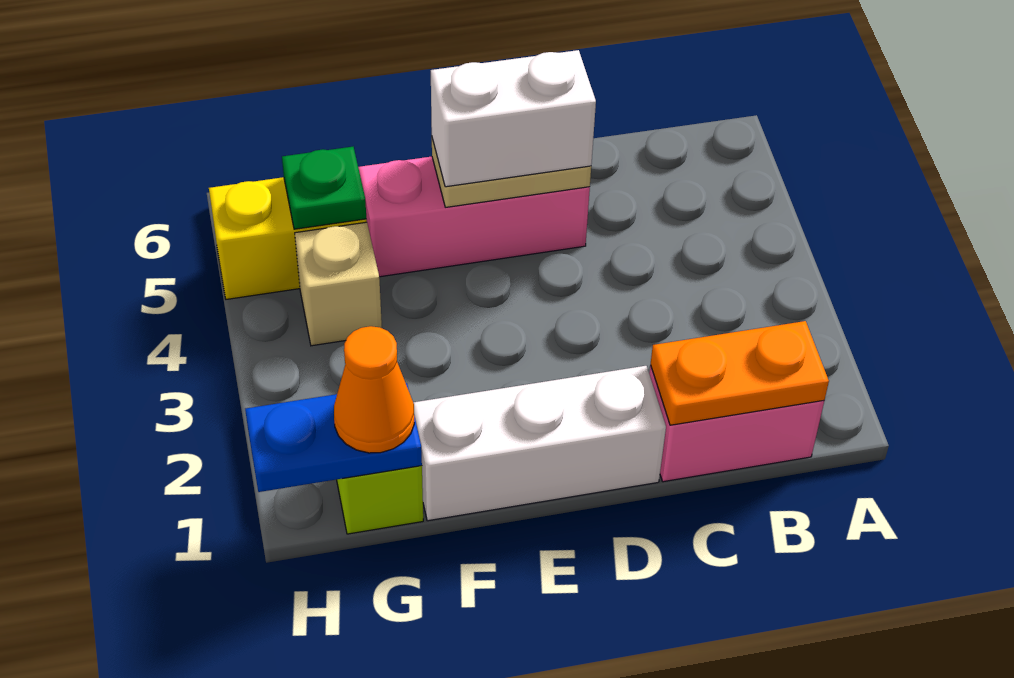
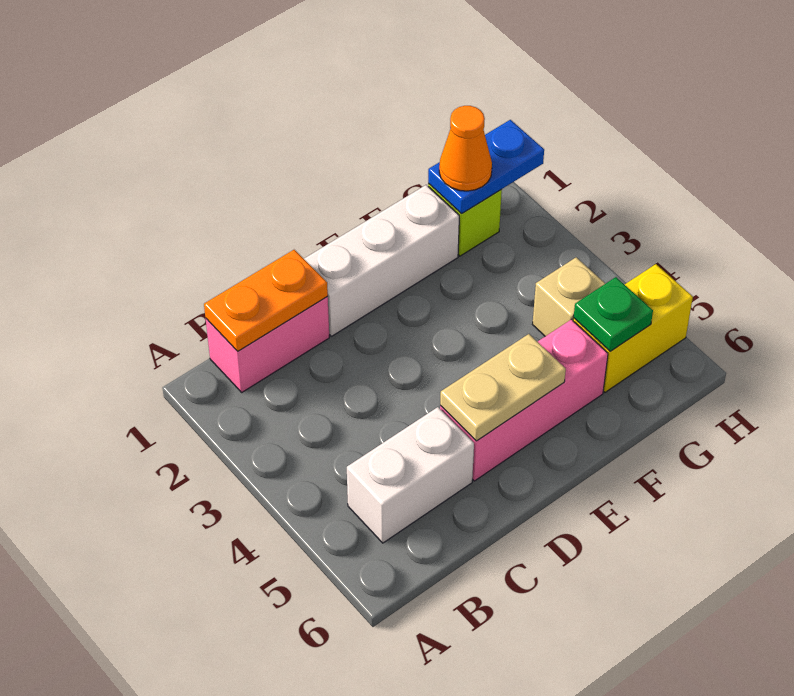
white brick D5:E5 level 3 -> white brick B5:C5 level 1

